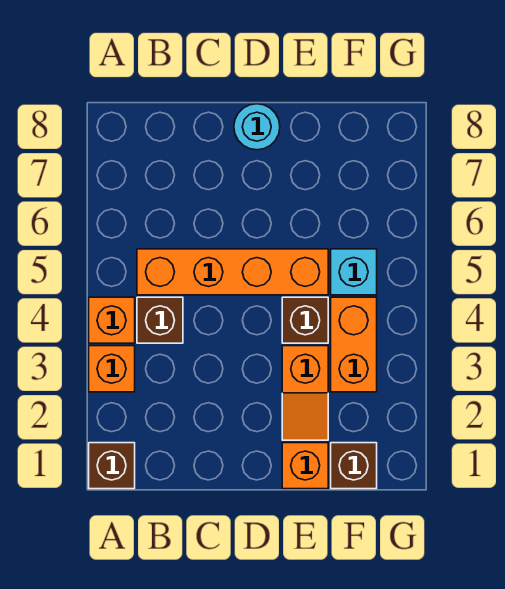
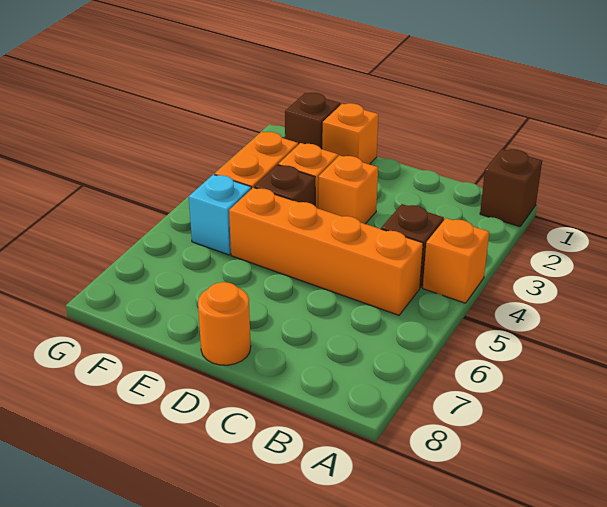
orange brick A3 level 1 -> orange brick D3 level 1
cyan round brick D8 level 1 -> orange round brick D8 level 1

